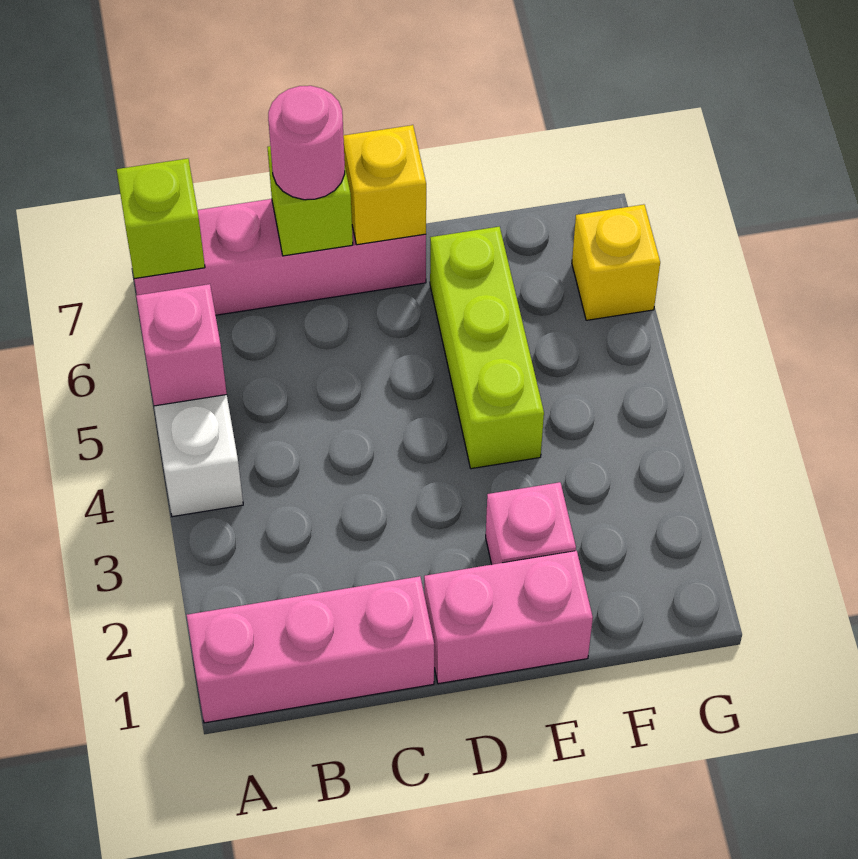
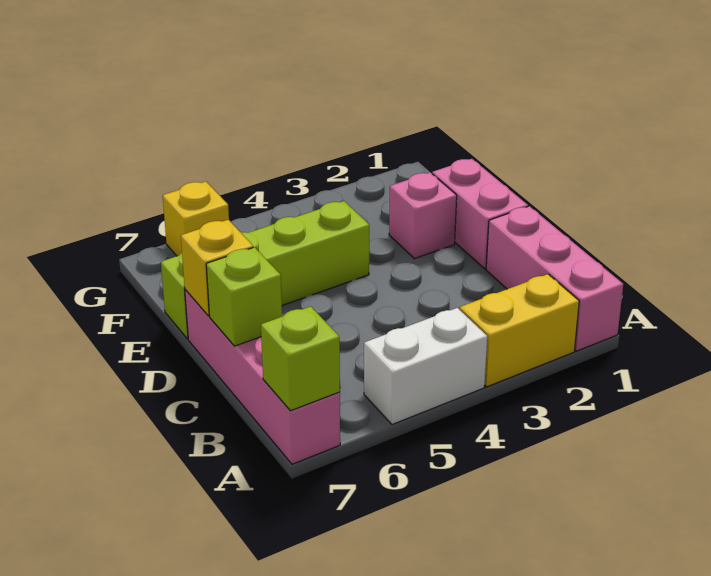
none -> yellow brick A2:A3 level 1
pink brick A5 level 2 -> none
pink round brick C7 level 3 -> none
lime brick E4:E6 level 1 -> lime brick E4:E7 level 1

